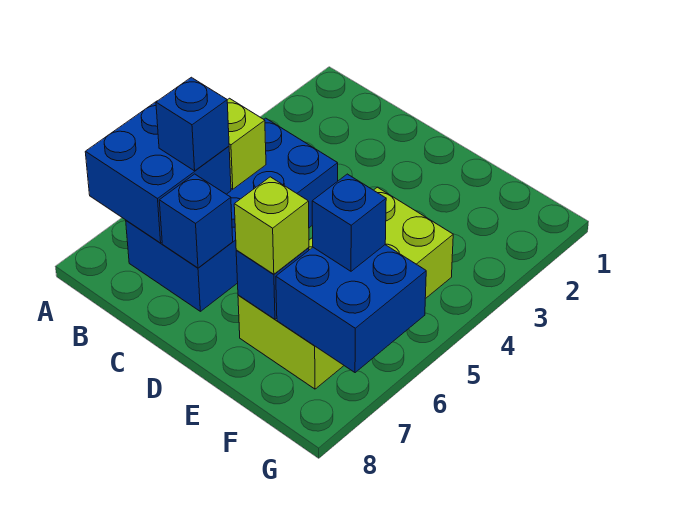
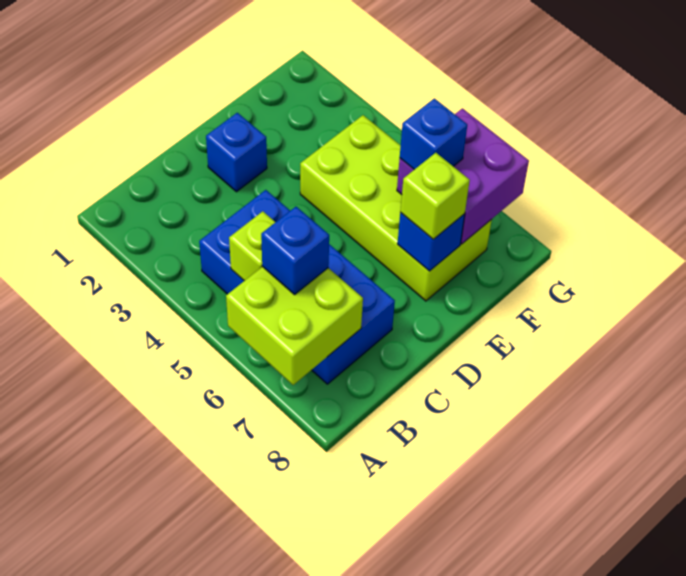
blue brick A6:B7 level 2 -> lime brick A6:B7 level 2
blue brick C7 level 2 -> blue brick D2 level 1
blue brick F6:G7 level 2 -> purple brick F6:G7 level 2

